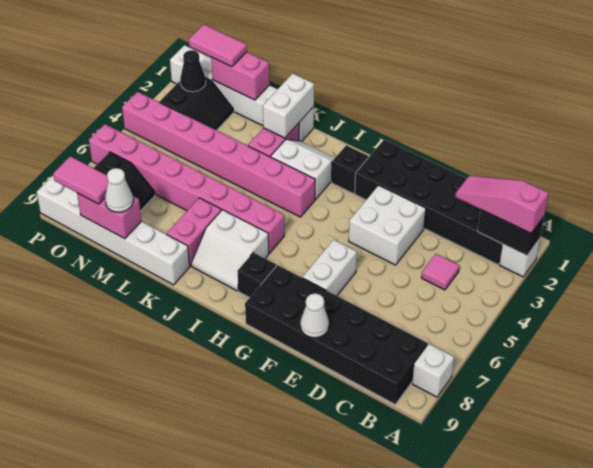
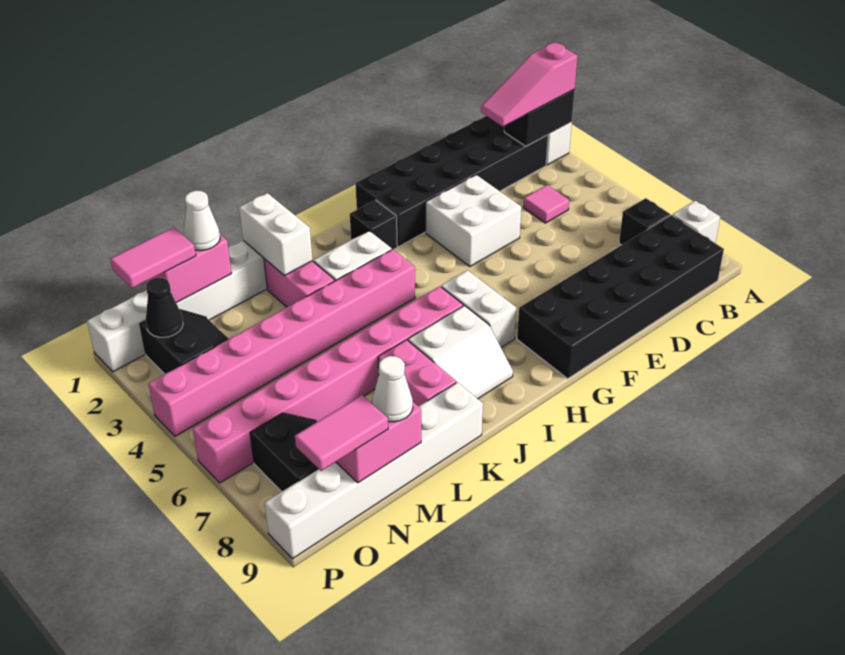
white cone E9 level 2 -> white cone M1 level 3
white brick F6:F7 level 1 -> white brick H6:H7 level 1
black brick H8 level 1 -> black brick B7 level 1

